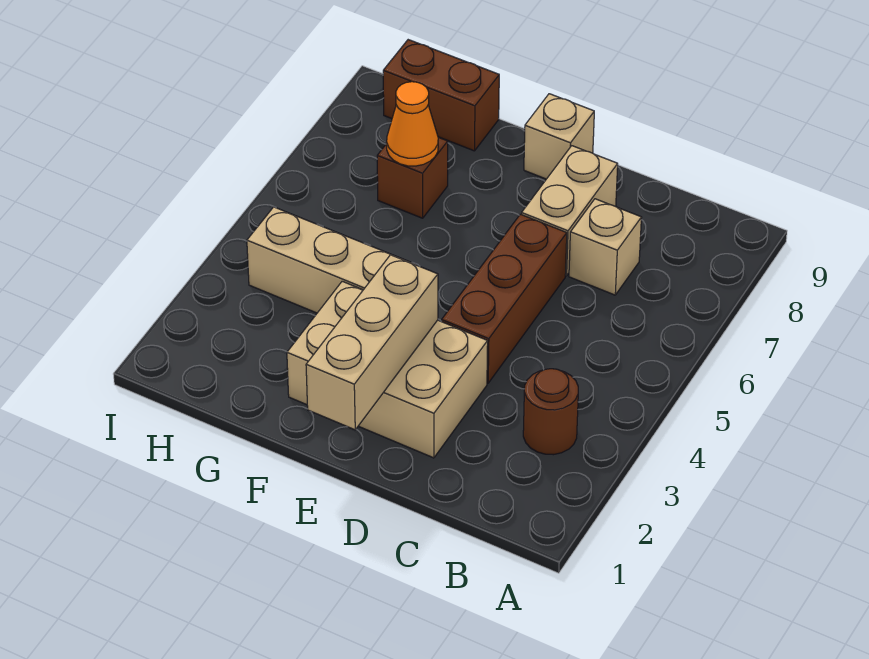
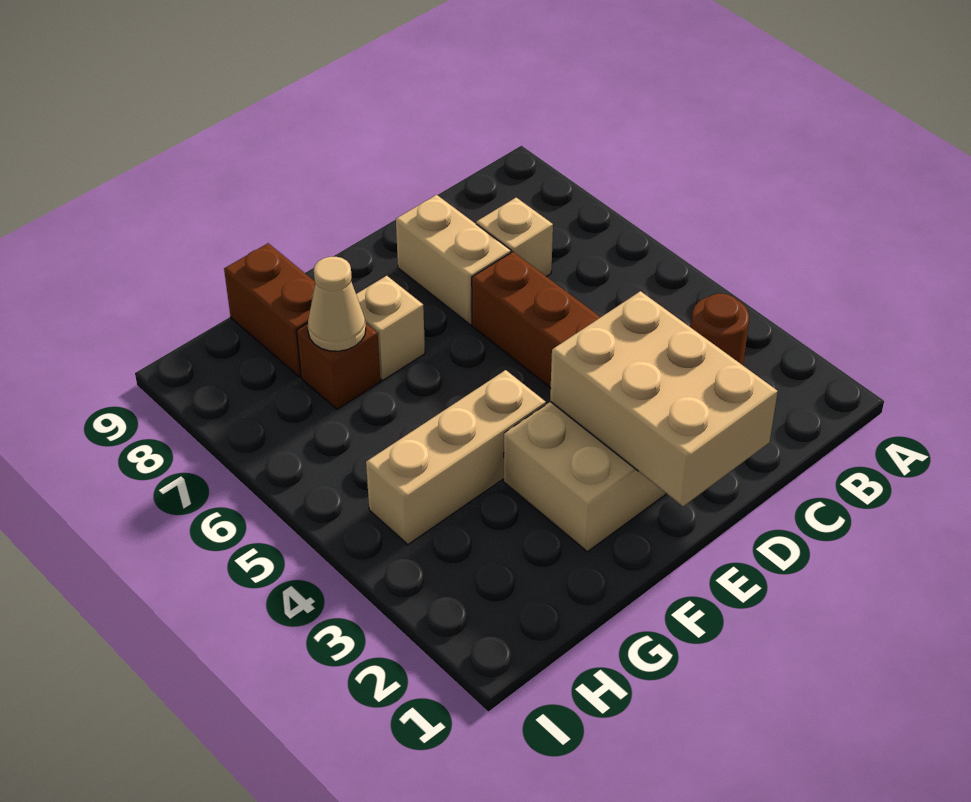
tan brick E1:E3 level 2 -> tan brick D1:E3 level 2
tan brick E9 level 1 -> tan brick F7 level 1
orange cone G7 level 2 -> tan cone G7 level 2
brown brick G9:H9 level 1 -> brown brick G8:G9 level 1

